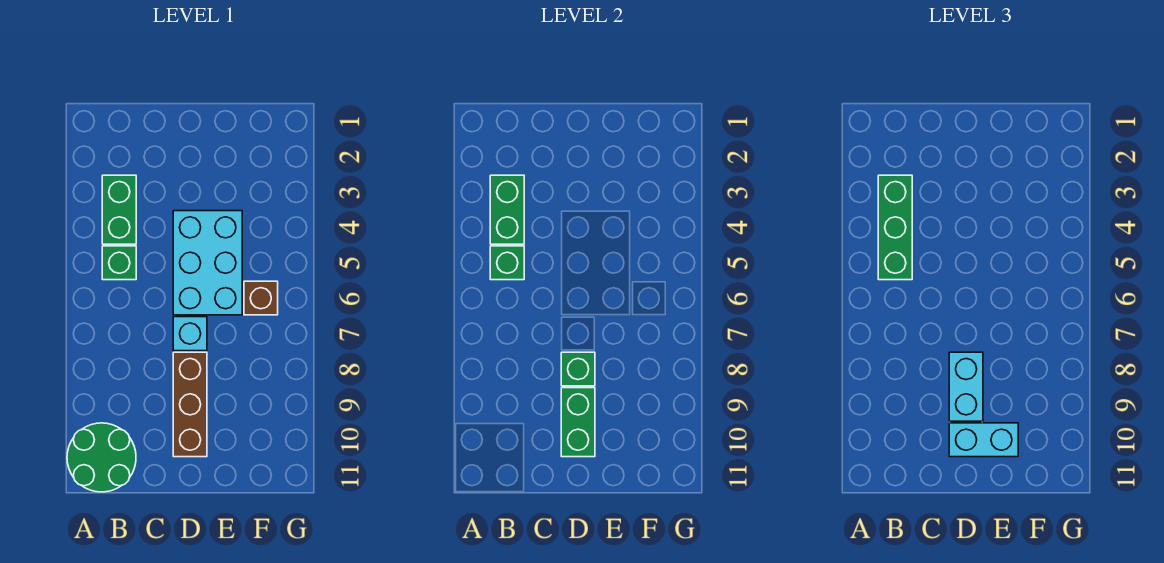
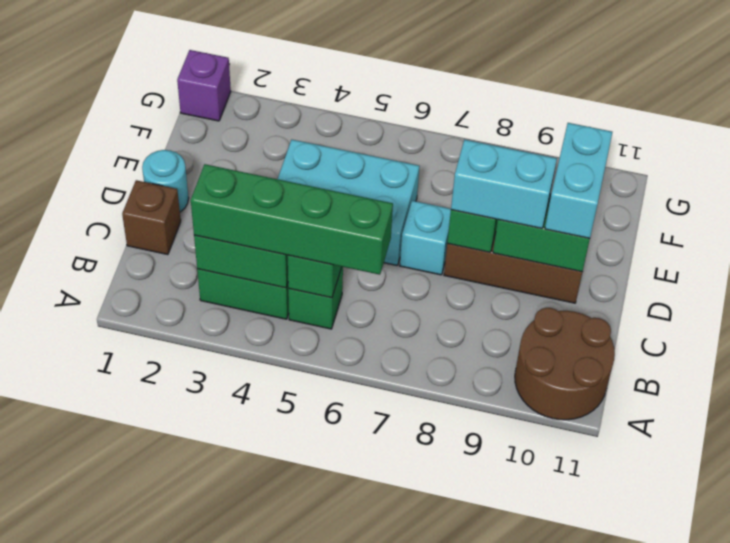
green round brick A10:B11 level 1 -> brown round brick A10:B11 level 1
green brick B3:B5 level 3 -> green brick B3:B6 level 3
none -> cyan round brick D1 level 1
brown brick F6 level 1 -> brown brick C1 level 1
none -> purple brick G1 level 1

